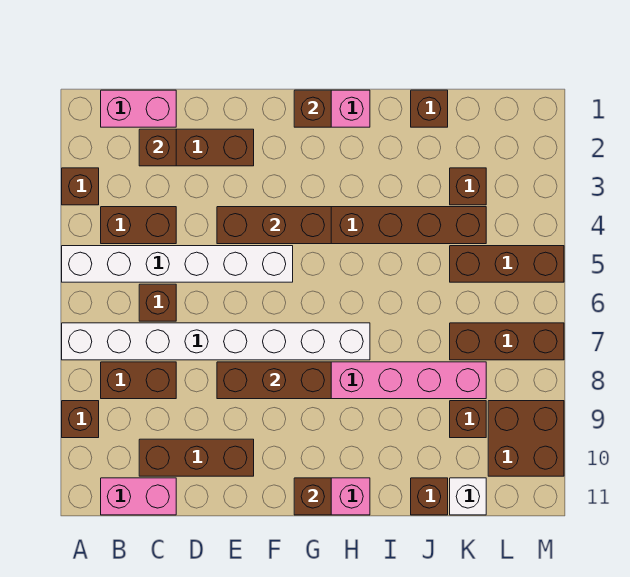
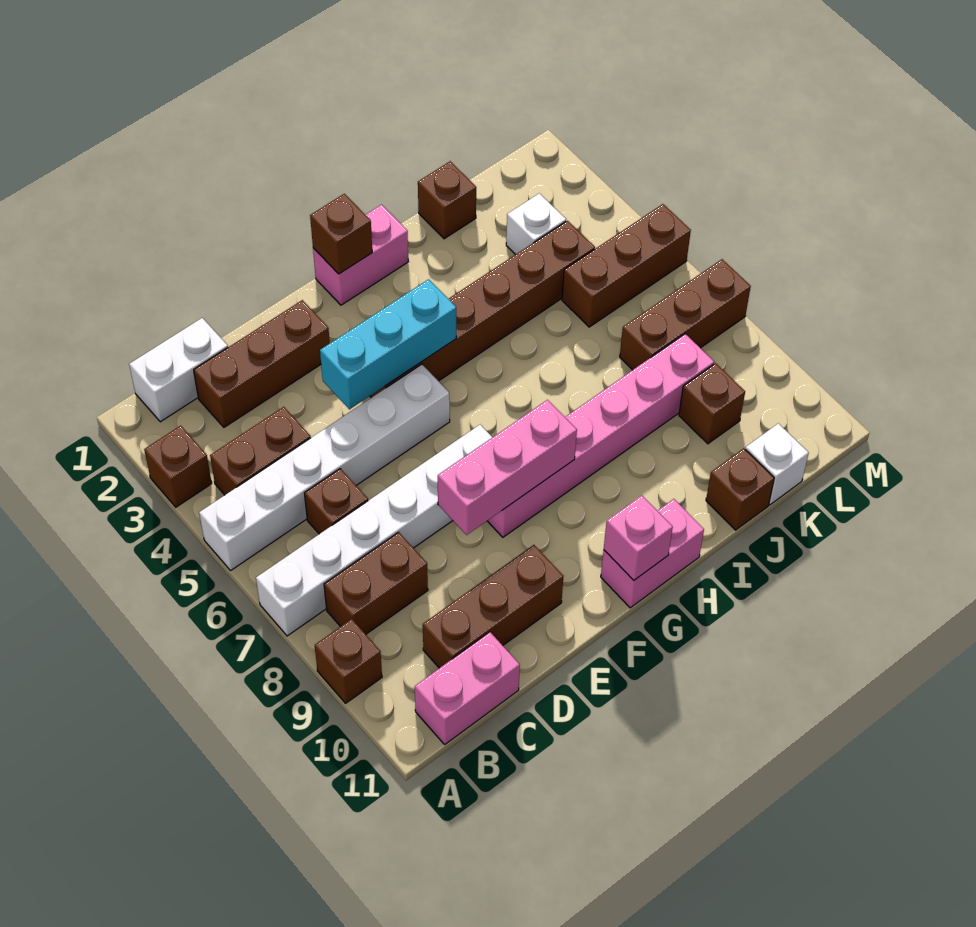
white brick A7:H7 level 1 -> white brick A7:F7 level 1
pink brick B1:C1 level 1 -> white brick B1:C1 level 1
brown brick C2 level 2 -> none
brown brick E4:G4 level 2 -> cyan brick E4:G4 level 2
brown brick E8:G8 level 2 -> pink brick E8:G8 level 2
brown brick G11 level 2 -> pink brick G11 level 2
brown brick K3 level 1 -> white brick K3 level 1
brown brick L9:M10 level 1 -> none

